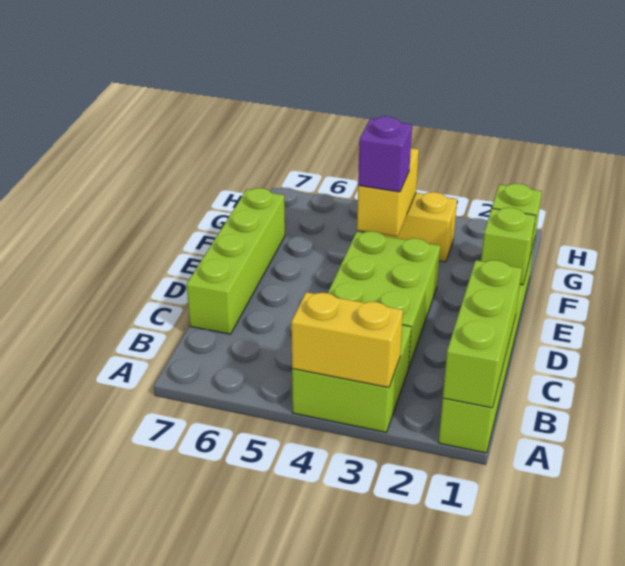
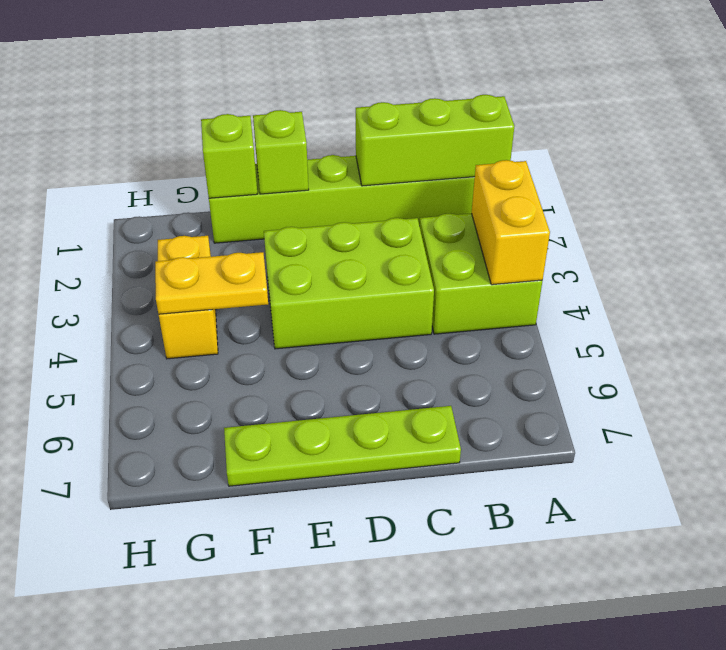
lime brick C7:F7 level 1 -> lime plate C7:F7 level 1
yellow brick F4:G4 level 2 -> yellow plate F4:G4 level 2
purple brick F4 level 3 -> none

